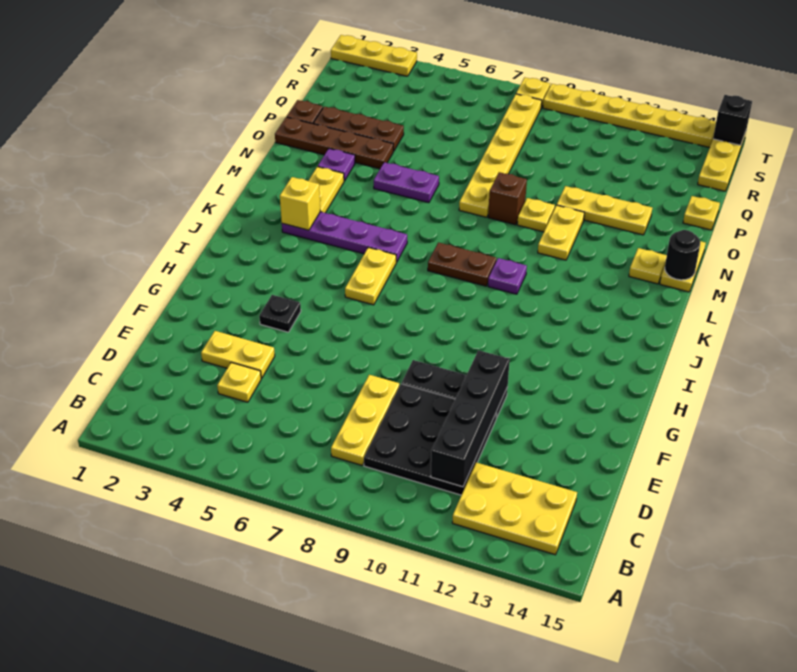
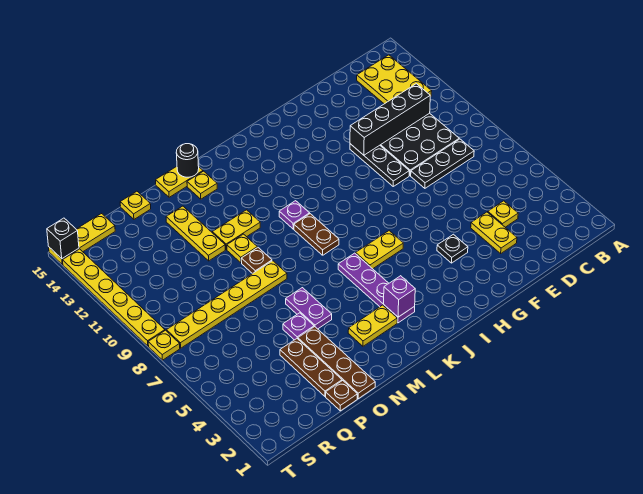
yellow plate C8:E8 level 1 -> black plate C8:E8 level 1
yellow brick K3 level 2 -> purple brick K3 level 2
purple plate N3 level 1 -> purple plate O5 level 1
brown brick N9 level 1 -> brown plate N9 level 1
yellow plate T1:T3 level 1 -> none

